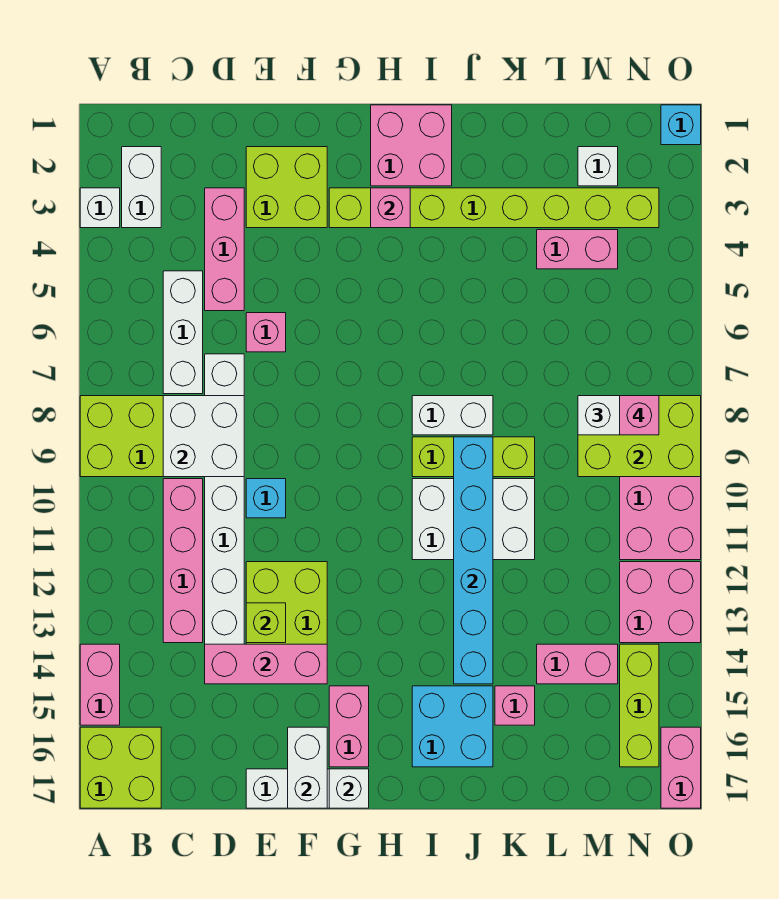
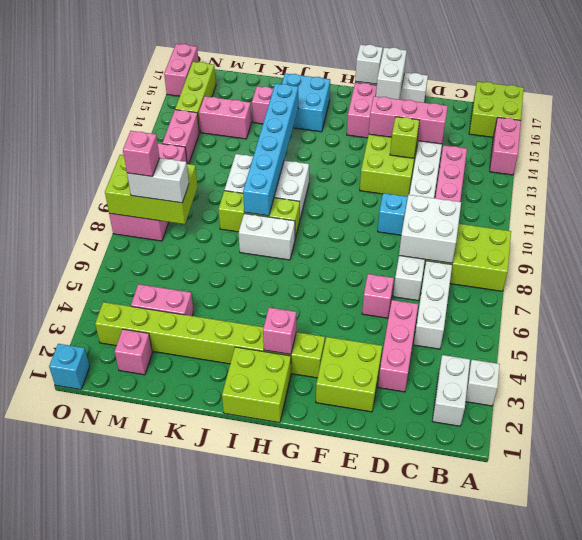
pink brick H1:I2 level 1 -> lime brick H1:I2 level 1
white brick M2 level 1 -> pink brick M2 level 1
pink brick N12:O13 level 1 -> pink brick N12:N13 level 1

